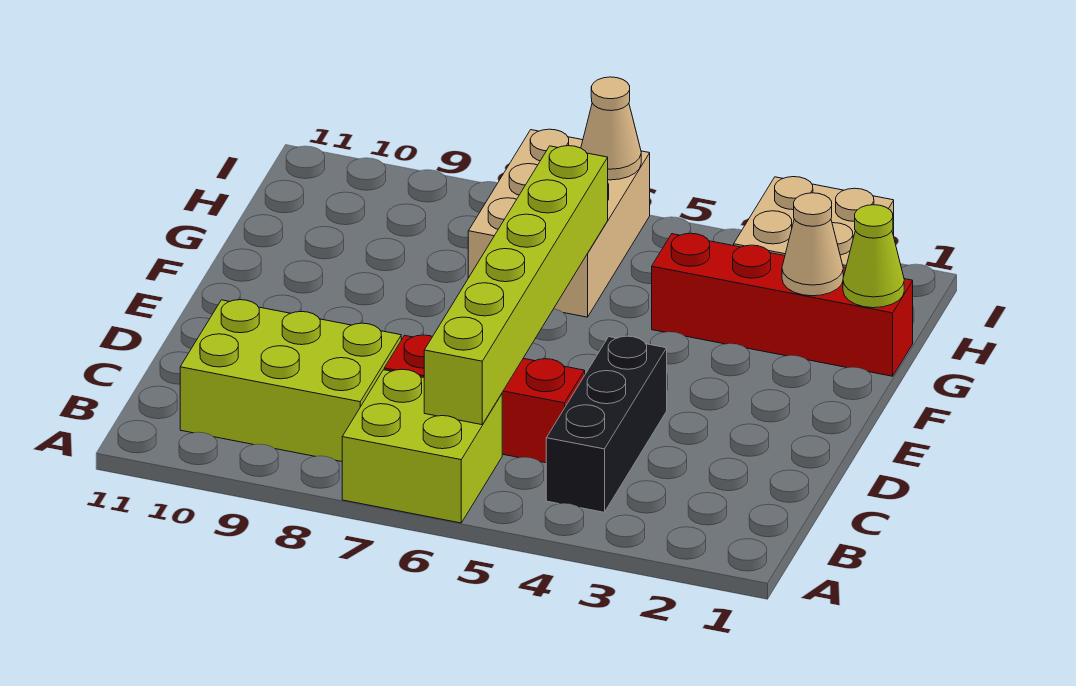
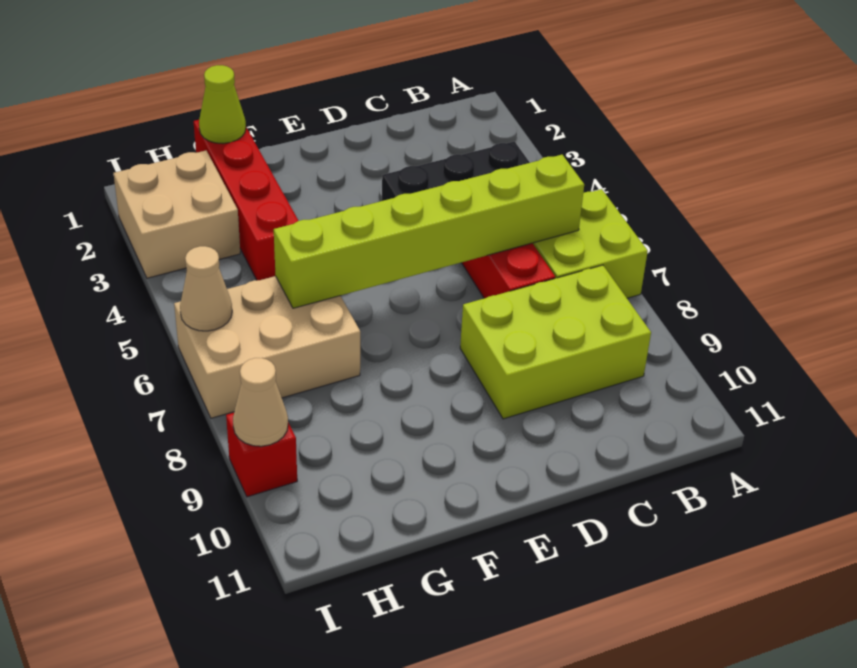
lime brick B8:C10 level 1 -> lime brick B8:D9 level 1
tan cone G2 level 2 -> tan cone I9 level 2
none -> red brick I9 level 1

